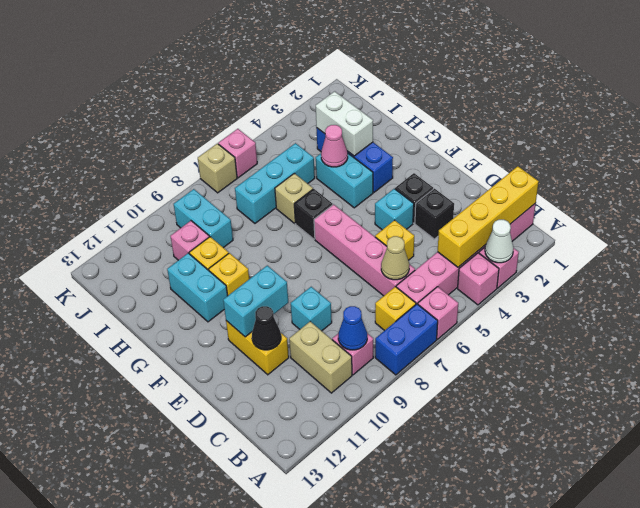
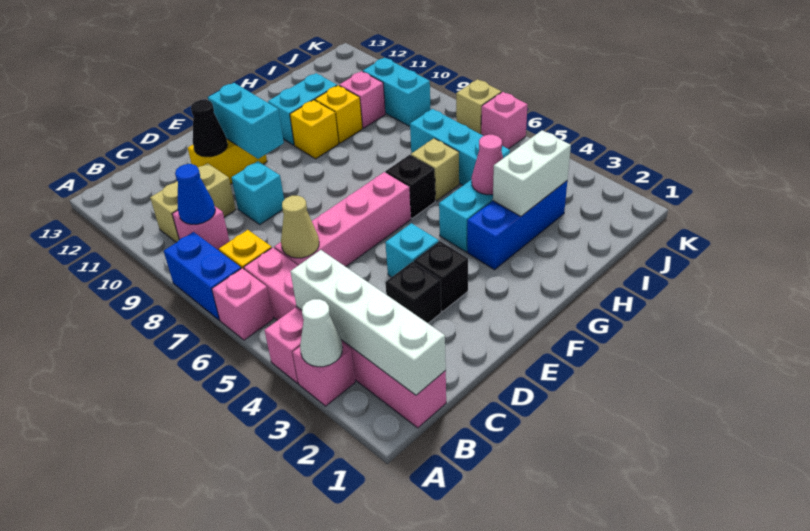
yellow brick B1:B4 level 2 -> white brick B1:B4 level 2
yellow brick D5 level 1 -> none
cyan brick I9:J9 level 1 -> cyan brick J9:J10 level 1

